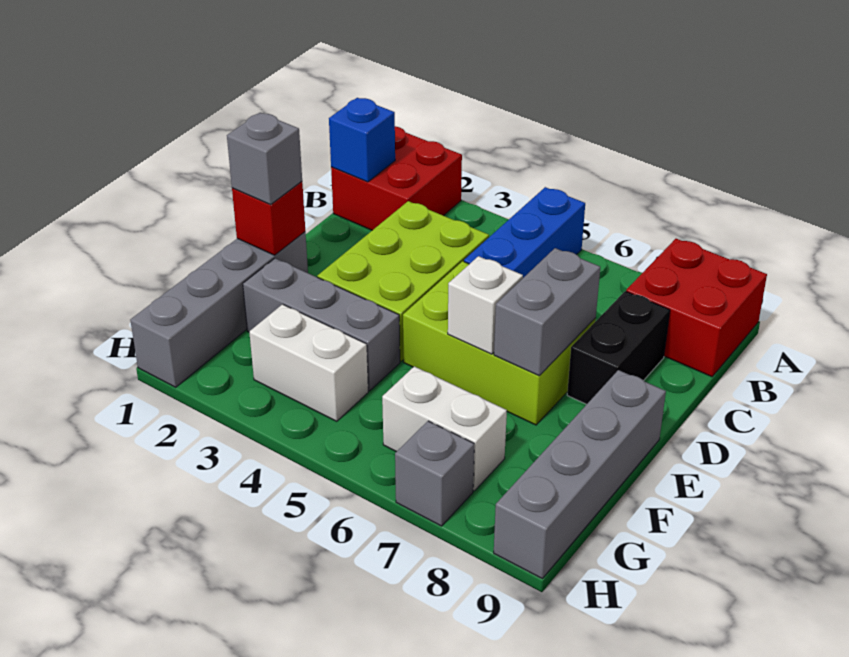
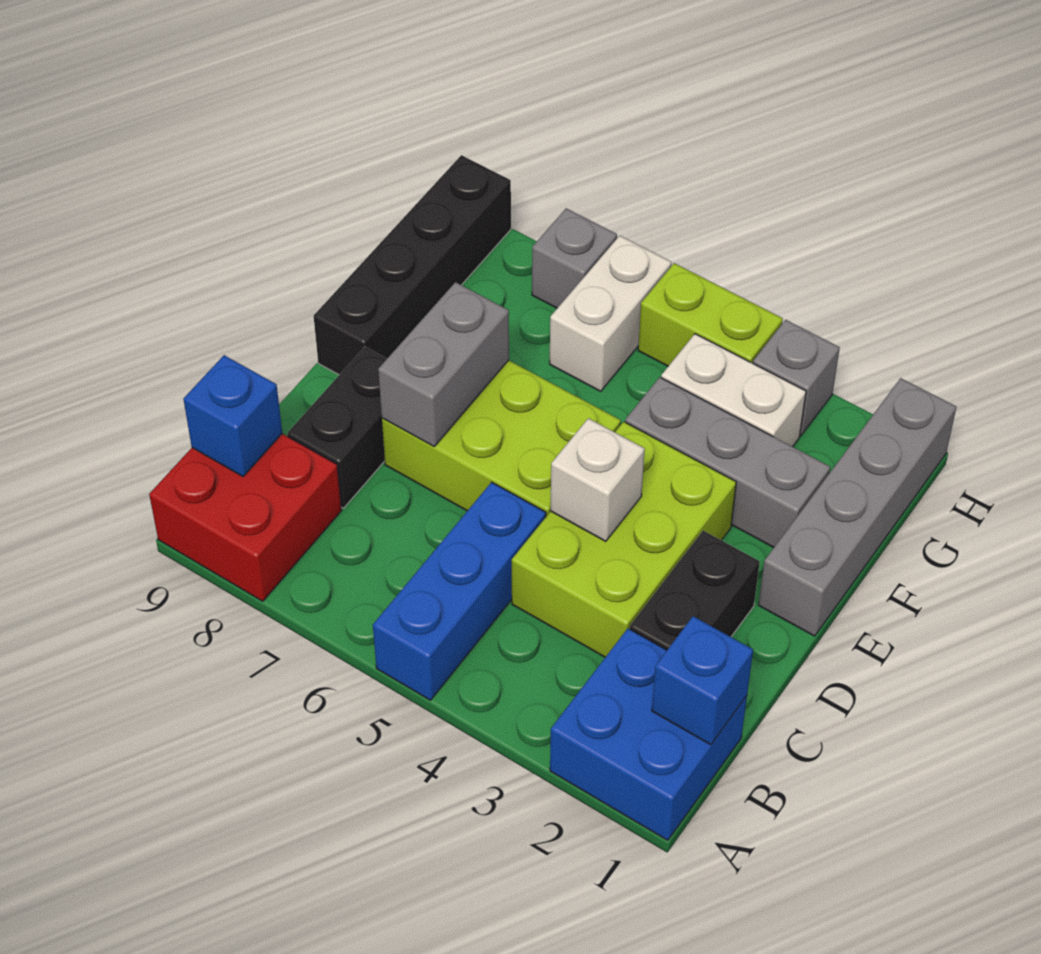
red brick A1:B2 level 1 -> blue brick A1:B2 level 1
none -> blue brick B9 level 2
none -> black brick C2:D2 level 1
red brick E1 level 2 -> none
grey brick E1 level 3 -> grey brick H3 level 1
white brick E6 level 2 -> white brick D4 level 2
grey brick E9:H9 level 1 -> black brick E9:H9 level 1
white brick G6:G7 level 1 -> white brick G6:H6 level 1
none -> lime brick H4:H5 level 1

